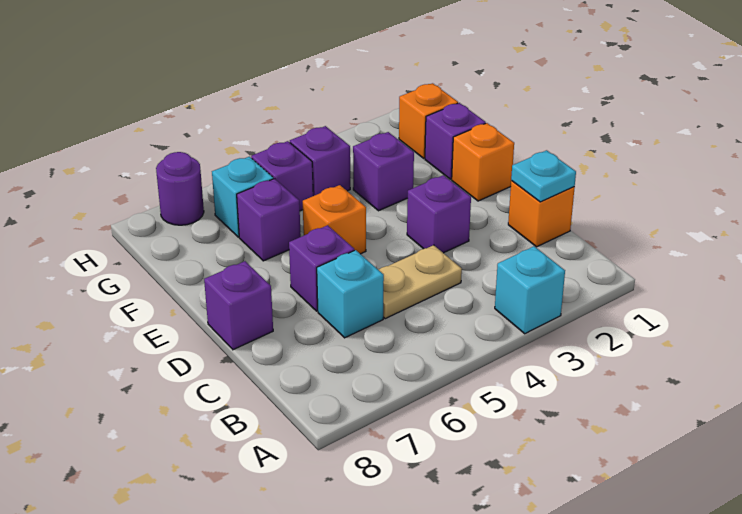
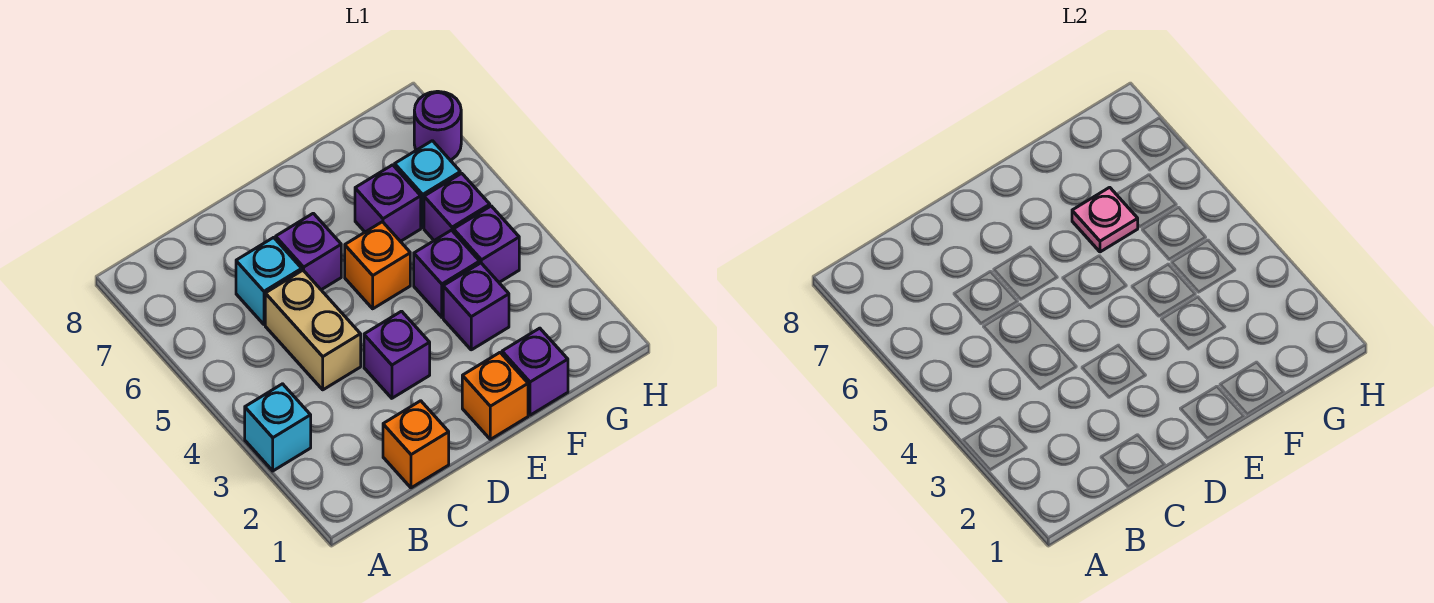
cyan plate C1 level 2 -> none
tan plate C4:C5 level 1 -> tan brick C4:C5 level 1
purple brick D8 level 1 -> purple brick F4 level 1
none -> pink plate F6 level 2
orange brick G1 level 1 -> none

